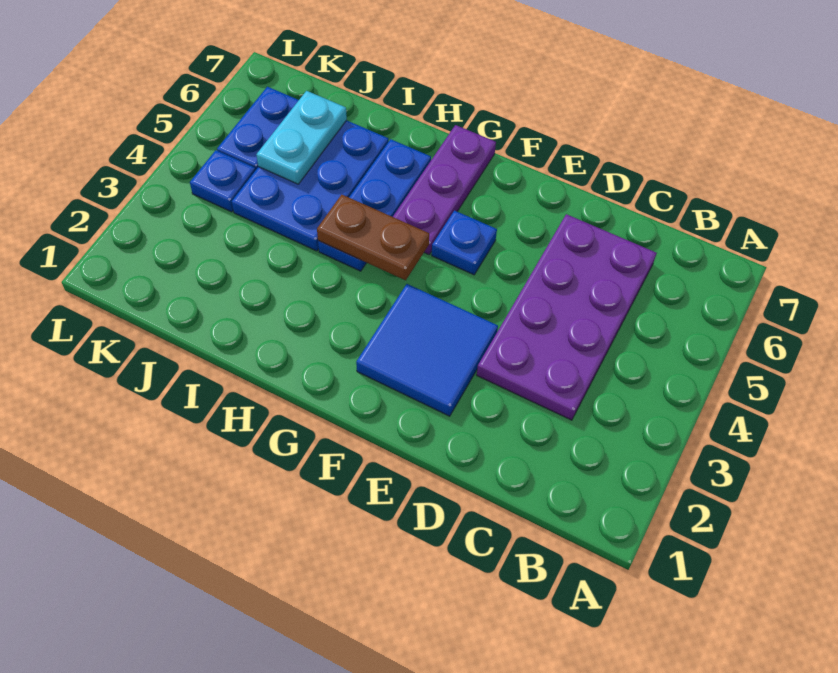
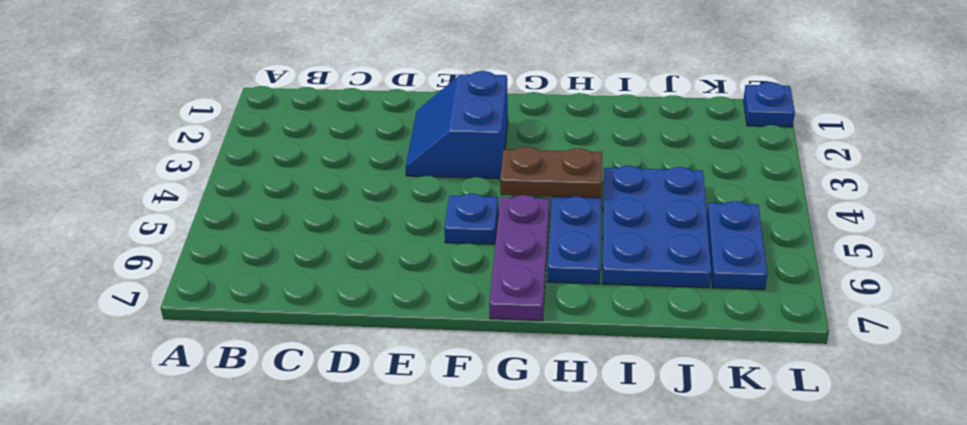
purple plate C3:D6 level 1 -> none
blue tile E2:F3 level 1 -> blue slope E2:F3 level 1 top F
cyan plate J5:J6 level 2 -> none
blue plate K4 level 1 -> blue plate L1 level 1

